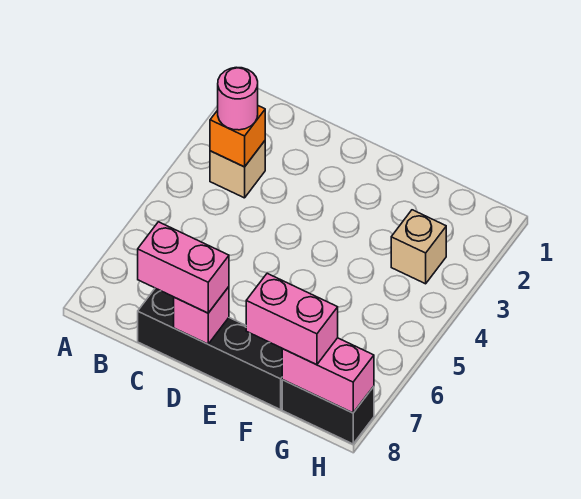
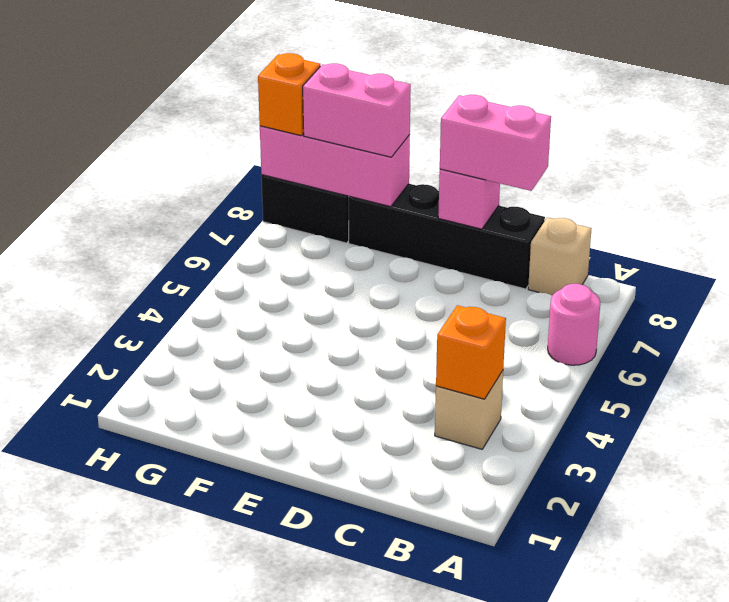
pink round brick B3 level 3 -> pink round brick A6 level 1
tan brick G3 level 1 -> tan brick B8 level 1
pink brick G8:H8 level 2 -> pink brick F8:H8 level 2
none -> orange brick H8 level 3

